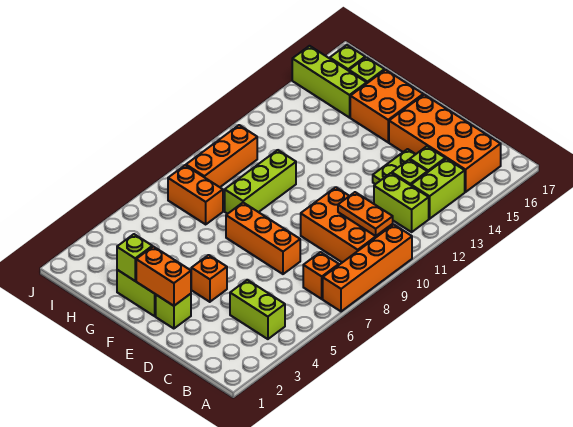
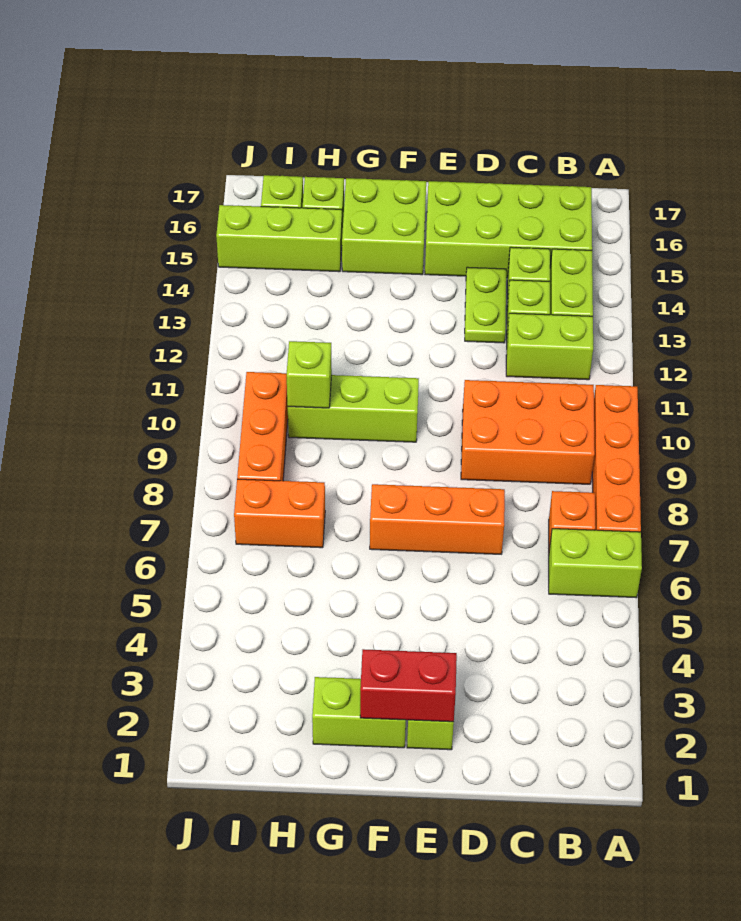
lime brick B4:C4 level 1 -> lime brick A6:B6 level 1
orange plate B10:C10 level 2 -> none
orange brick B15:E16 level 1 -> lime brick B15:E16 level 1
orange brick E2:F2 level 2 -> red brick E2:F2 level 2
orange brick E4 level 1 -> none
orange brick F15:G16 level 1 -> lime brick F15:G16 level 1
lime brick G2 level 2 -> lime brick H10 level 2
lime brick G8:G10 level 1 -> lime brick F10:H10 level 1

